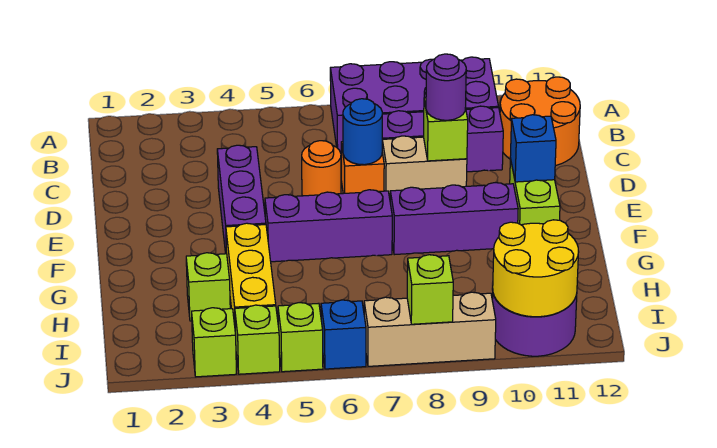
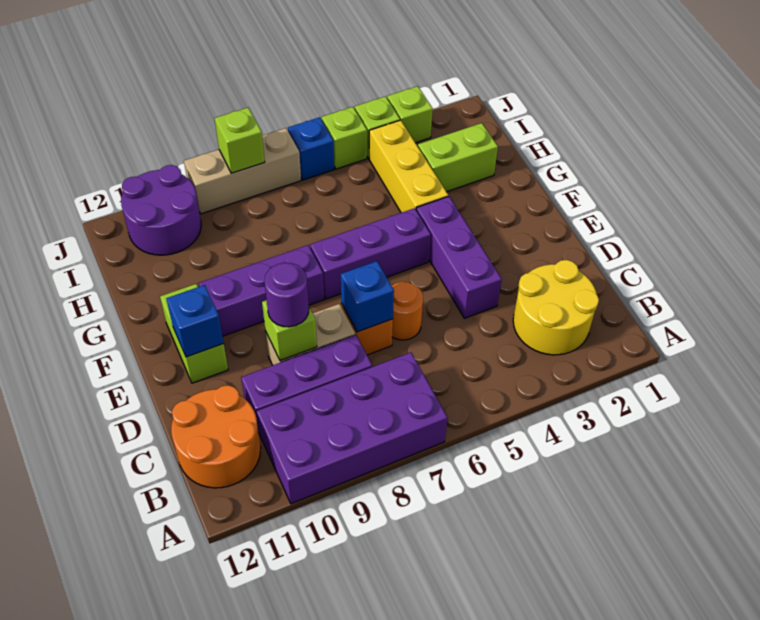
blue round brick D7 level 2 -> blue brick D7 level 2
lime brick H3 level 1 -> lime brick H2:H3 level 1
yellow round brick I10:J11 level 2 -> yellow round brick B2:C3 level 1

